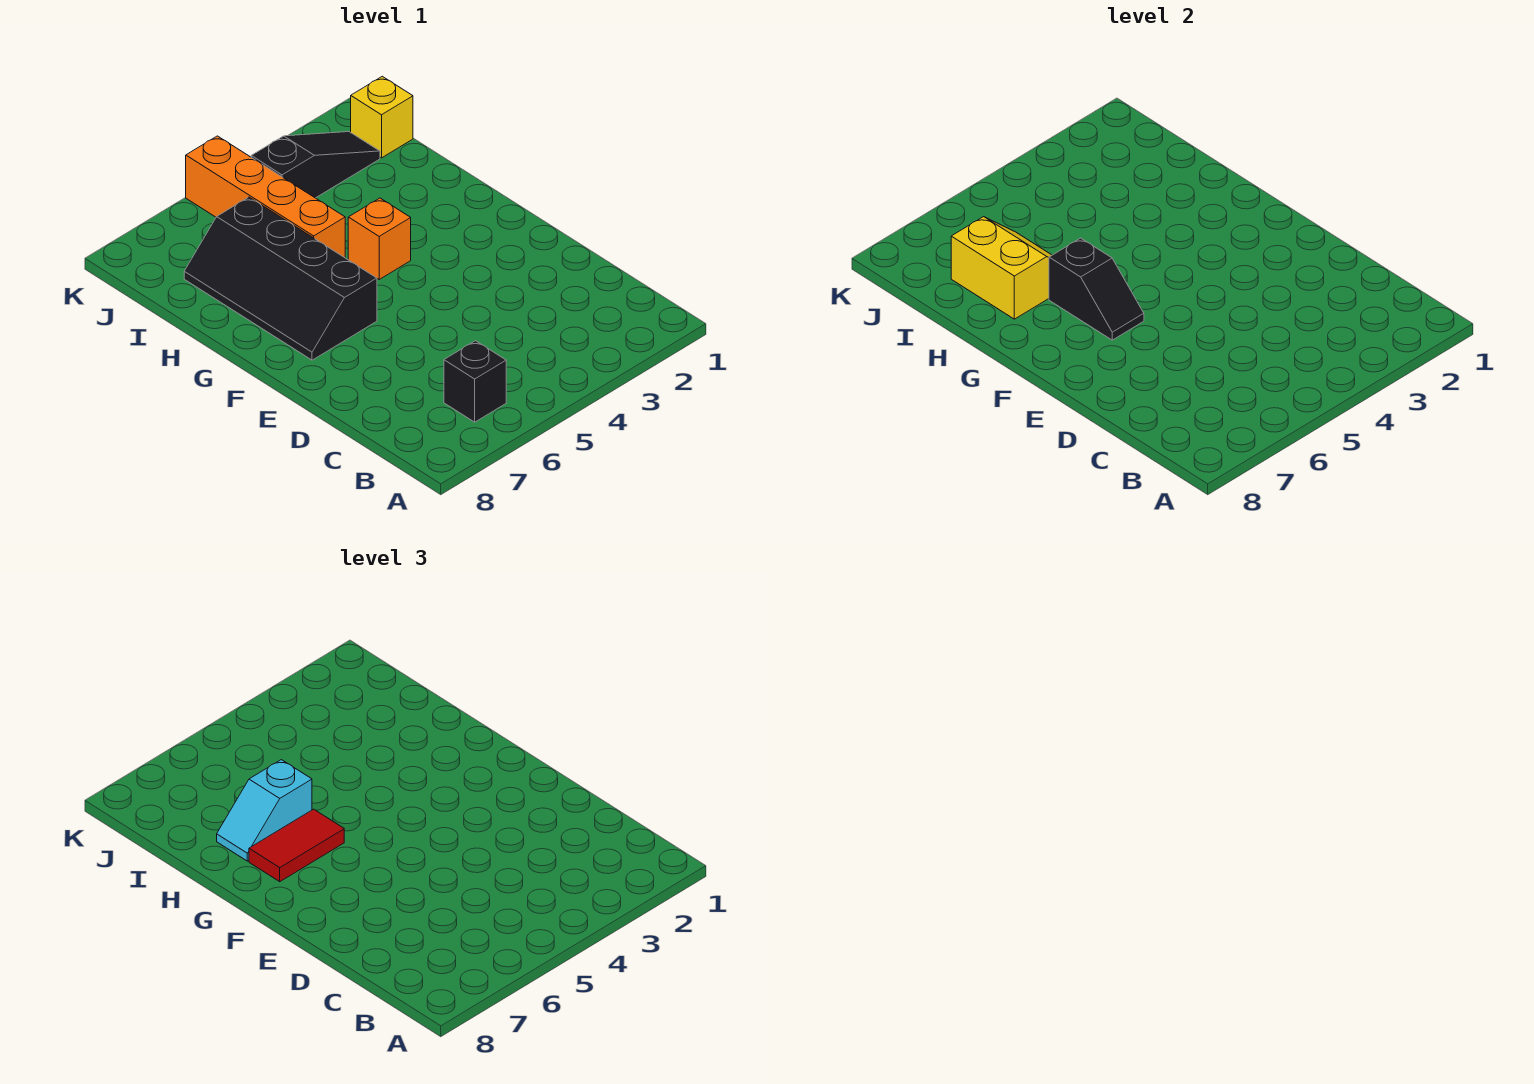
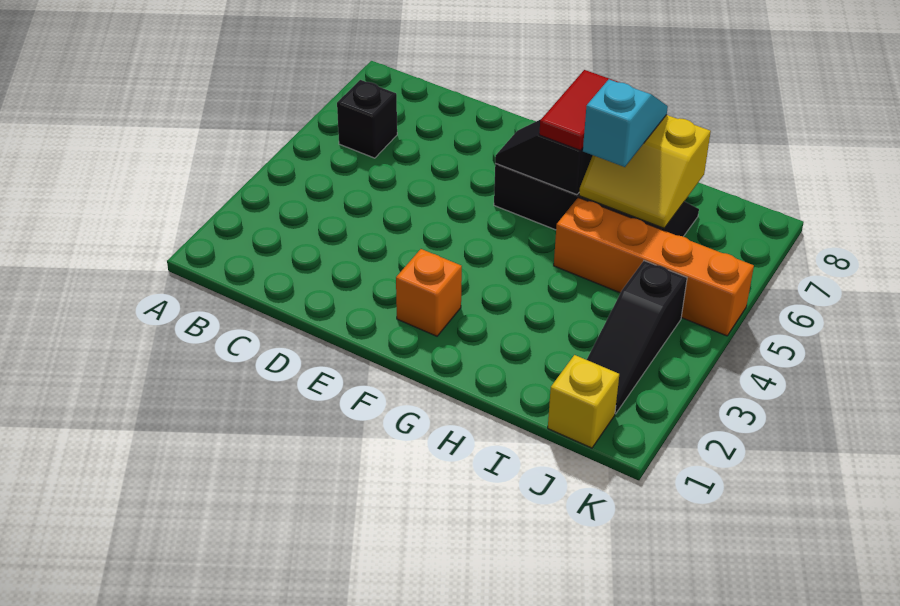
orange brick G4 level 1 -> orange brick F2 level 1

